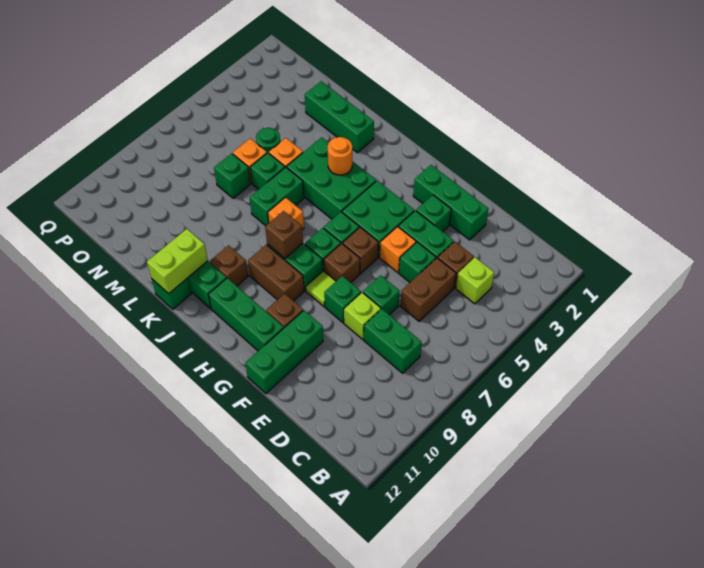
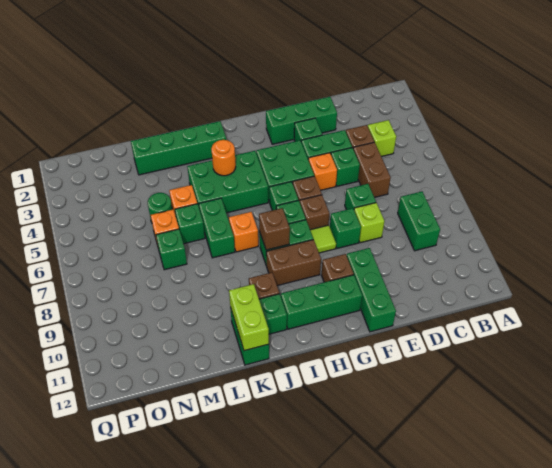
green brick C8:D8 level 1 -> green brick C8:C9 level 1
green brick K2:M2 level 1 -> green brick J2:M2 level 1

